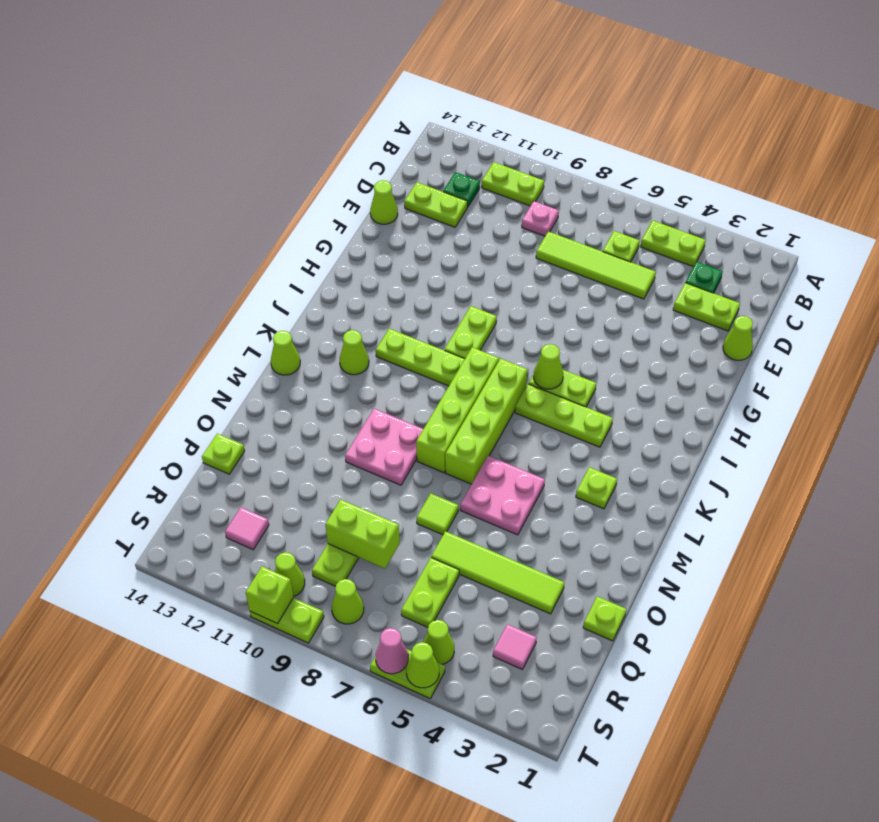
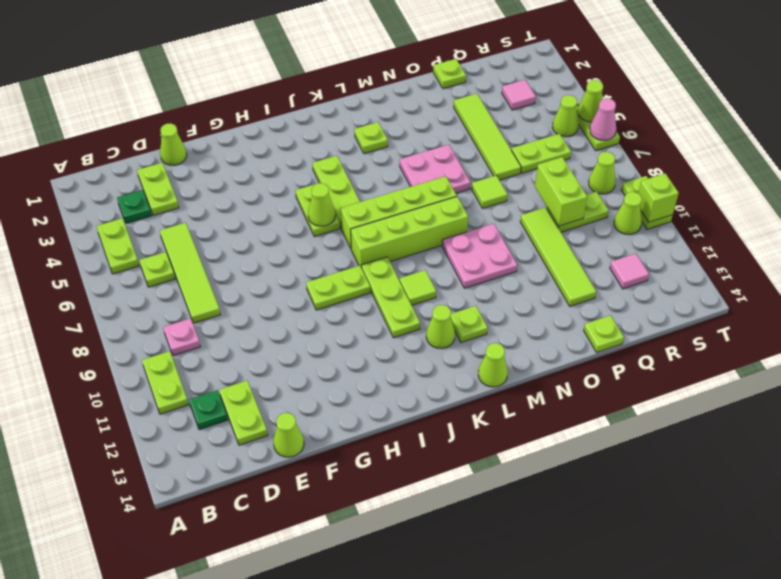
none -> lime tile K10 level 1
none -> lime plate L12 level 1
none -> lime tile P9:P12 level 1

